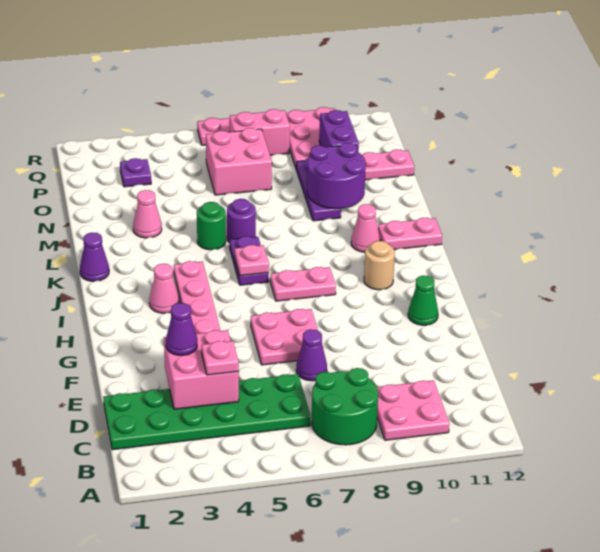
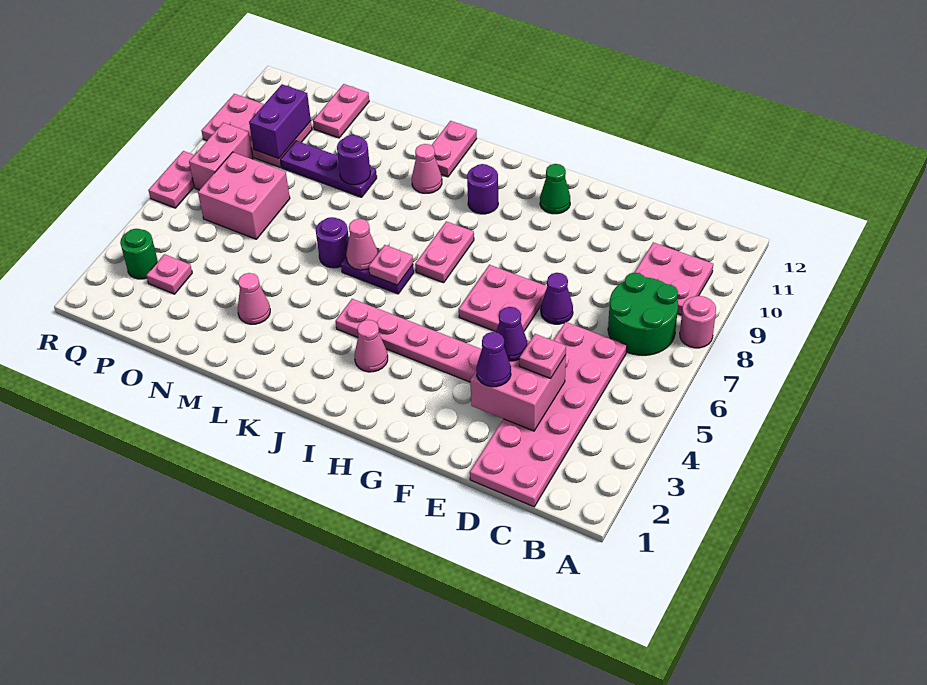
none -> pink round brick A8 level 1
green plate C1:D6 level 1 -> pink plate C1:D6 level 1
tan round brick I10 level 1 -> purple round brick I10 level 1
purple cone K1 level 1 -> purple cone E4 level 3
none -> pink cone K6 level 2
green round brick L5 level 1 -> green round brick Q3 level 1
purple round brick M9:N10 level 2 -> purple round brick M9 level 2
purple brick O10:P10 level 2 -> purple brick P9:P10 level 2
purple plate P3 level 1 -> pink plate P3 level 1

